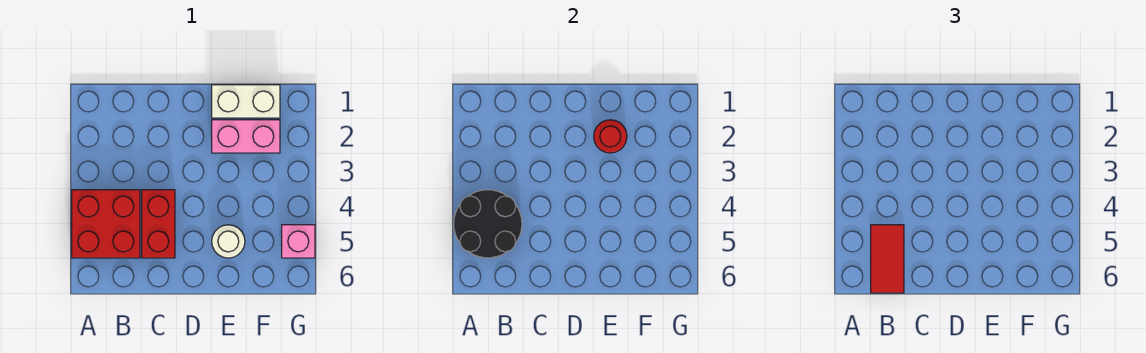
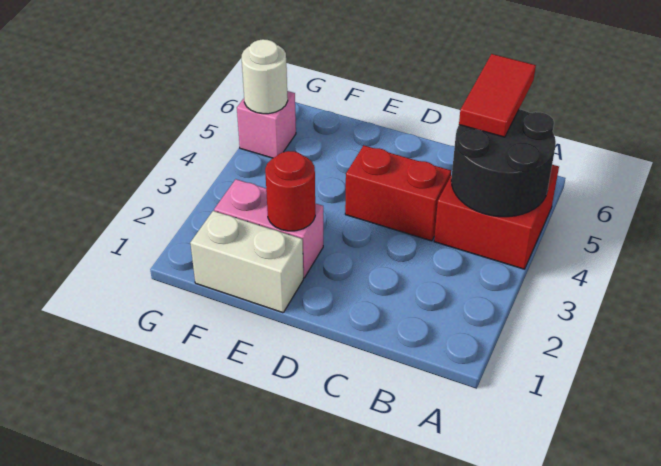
red brick C4:C5 level 1 -> red brick C4:D4 level 1
white round brick E5 level 1 -> white round brick G5 level 2

